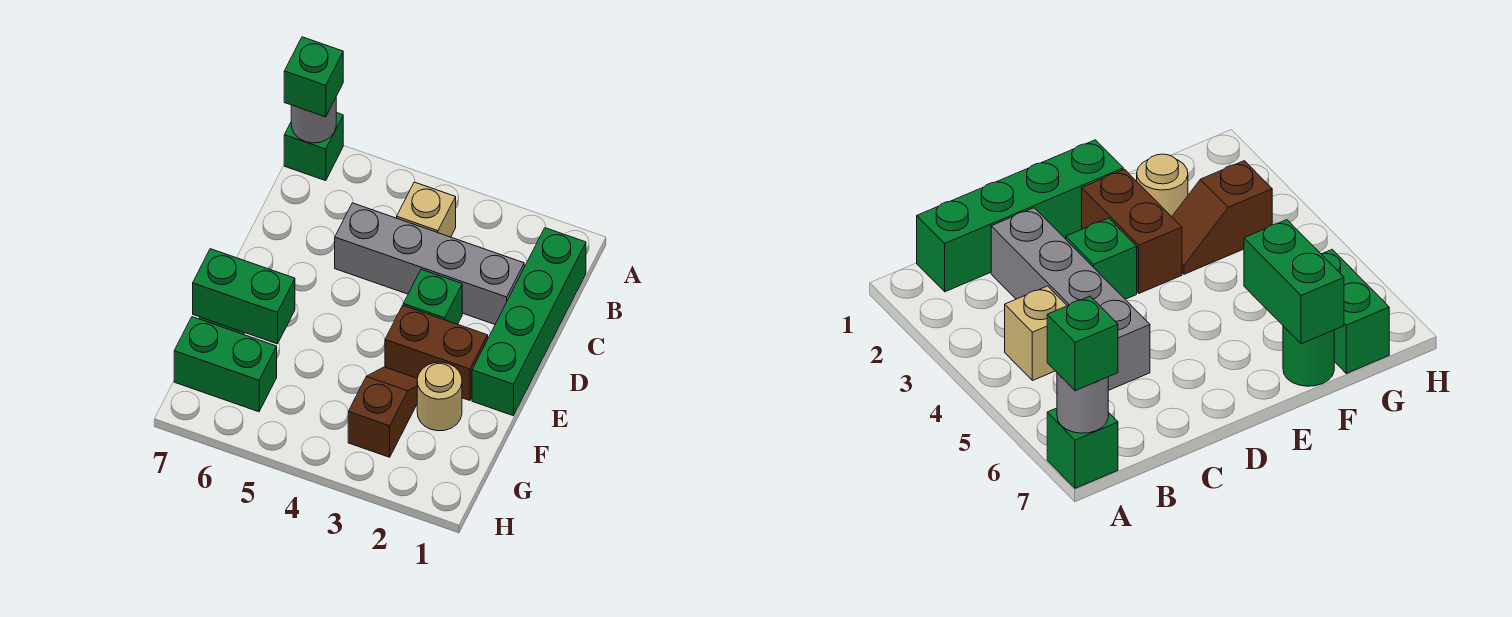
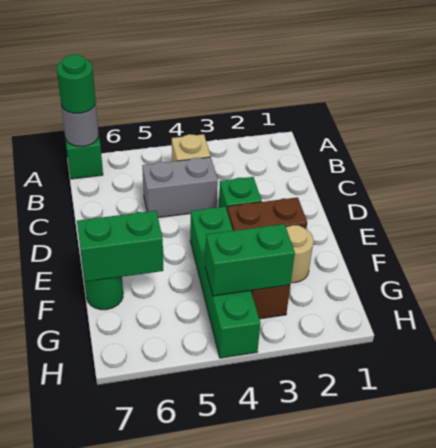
green brick A7 level 3 -> green round brick A7 level 3
green brick B1:E1 level 1 -> green brick E4:H4 level 1
grey brick C2:C5 level 1 -> grey brick C4:C5 level 1
green brick G6:G7 level 1 -> green brick G3:G4 level 2

